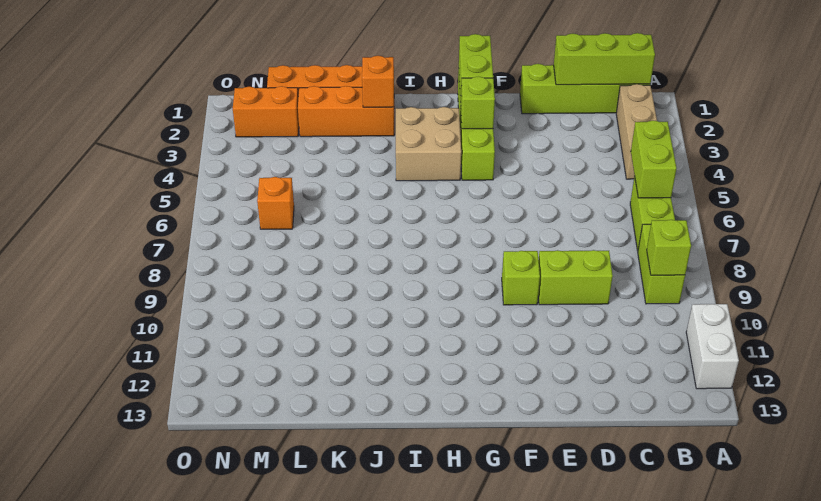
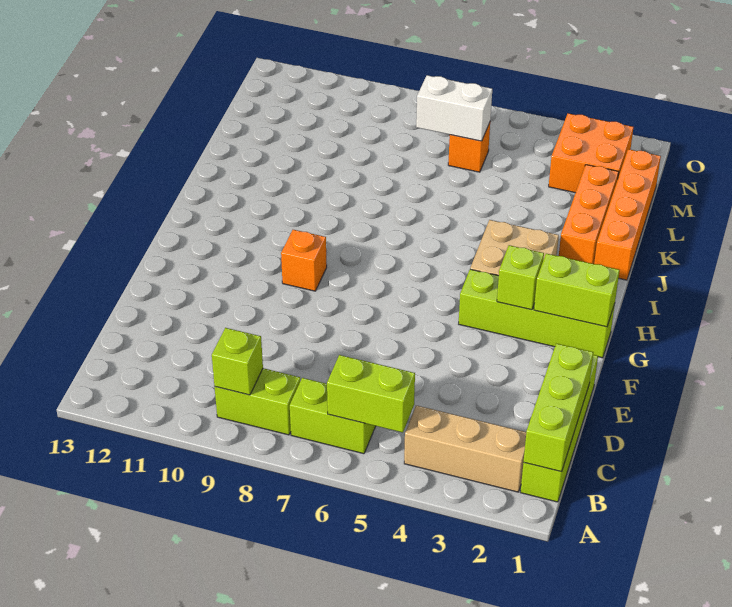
white brick A11:A12 level 1 -> white brick M6:M7 level 2
lime brick D9:E9 level 1 -> none
lime brick F9 level 1 -> none
orange brick J2 level 2 -> orange brick G9 level 1
orange brick M2:N2 level 1 -> orange brick M2:N3 level 1

